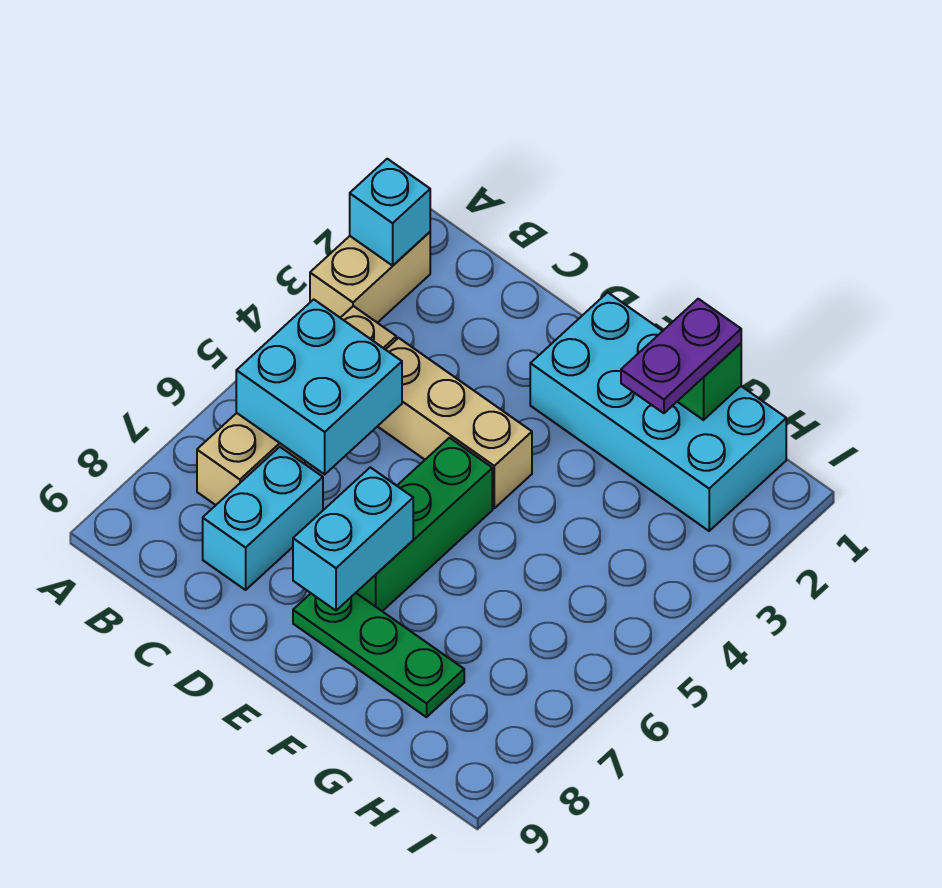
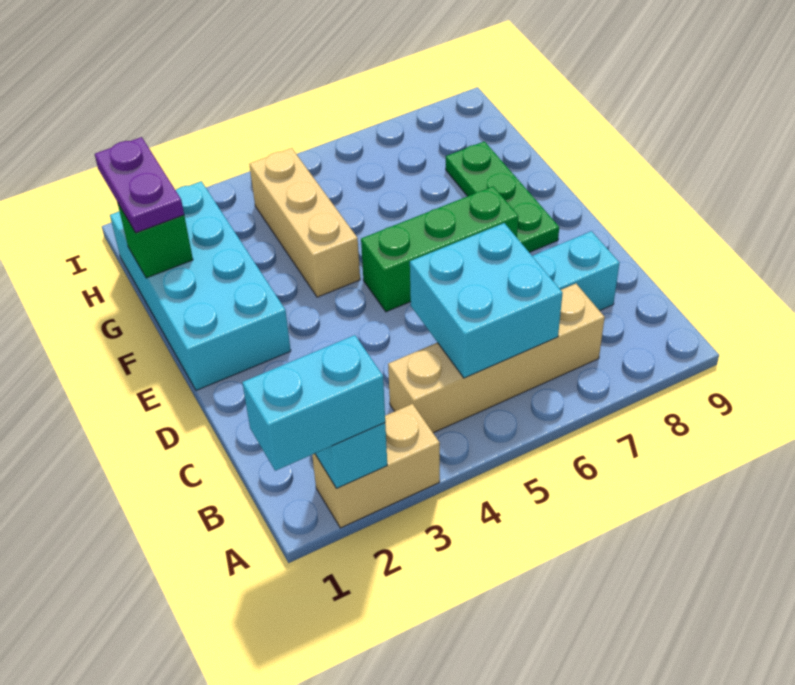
tan brick C4:E4 level 1 -> tan brick F4:H4 level 1
cyan brick E7:E8 level 2 -> cyan brick A1:A2 level 3
purple plate G1:G2 level 3 -> purple plate G1:H1 level 3

